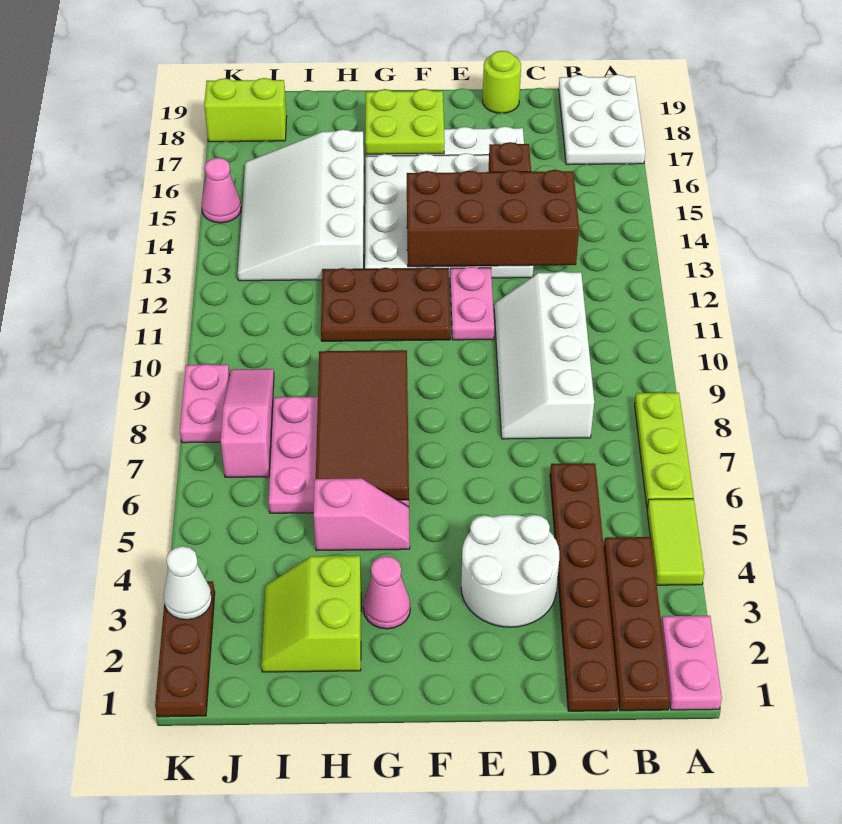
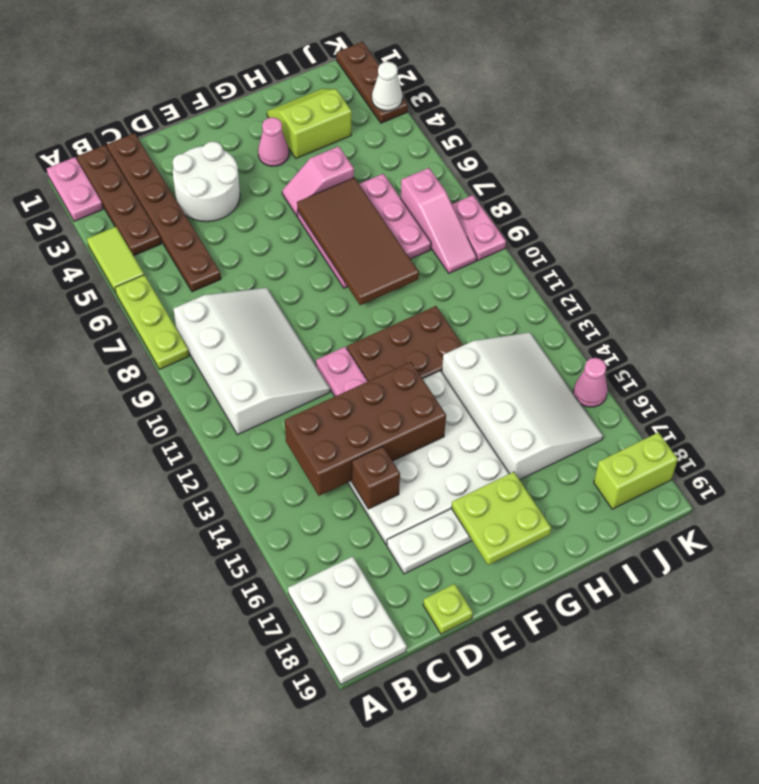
white slope C8:D11 level 1 top C -> white slope B8:D11 level 1 top B
lime round brick D19 level 1 -> lime plate D19 level 1
lime slope H2:I3 level 1 top H -> lime slope H2:I3 level 1 top 3

